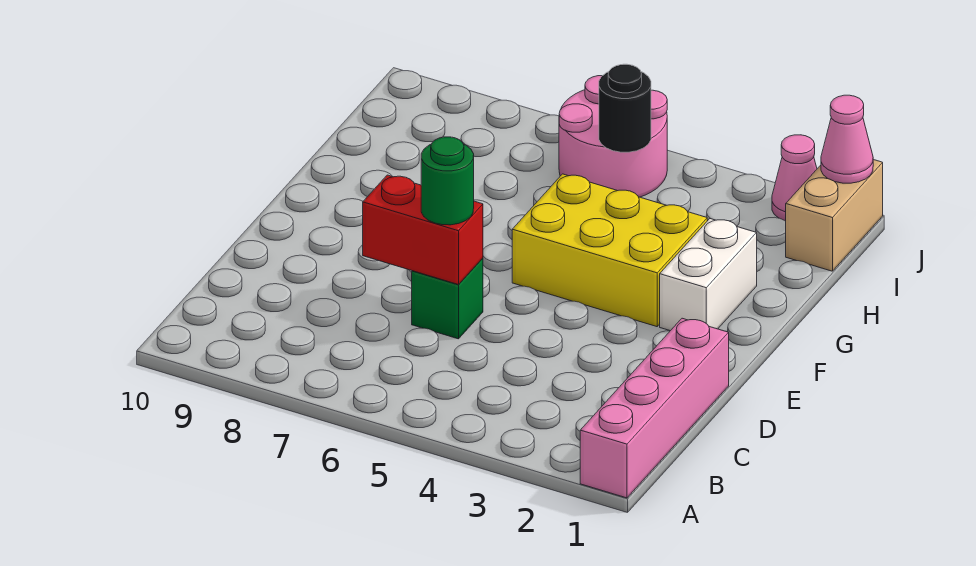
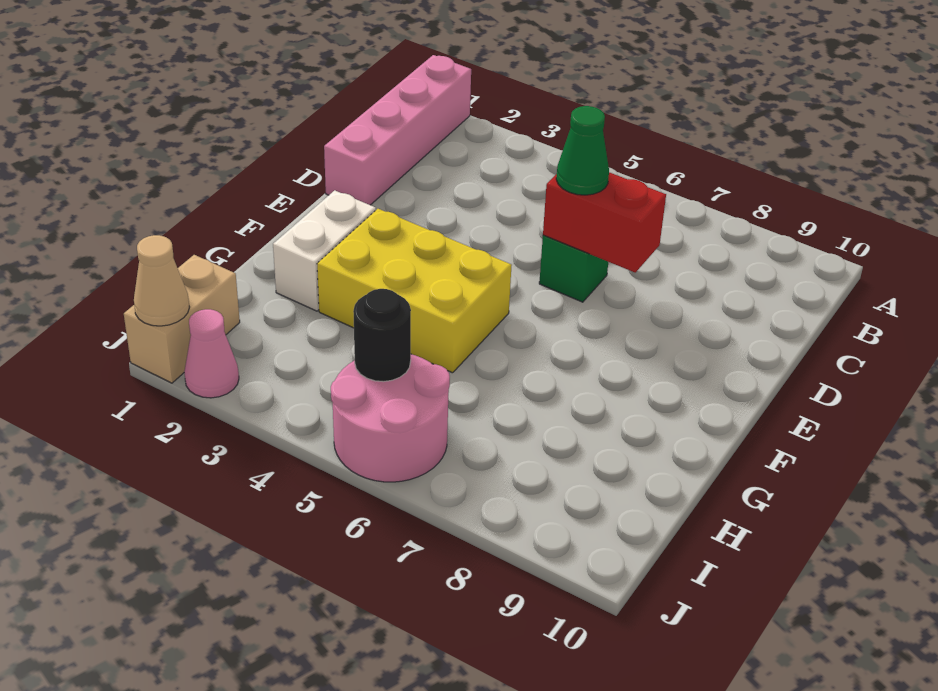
green round brick D6 level 3 -> green cone D6 level 3
pink cone J1 level 2 -> tan cone J1 level 2

